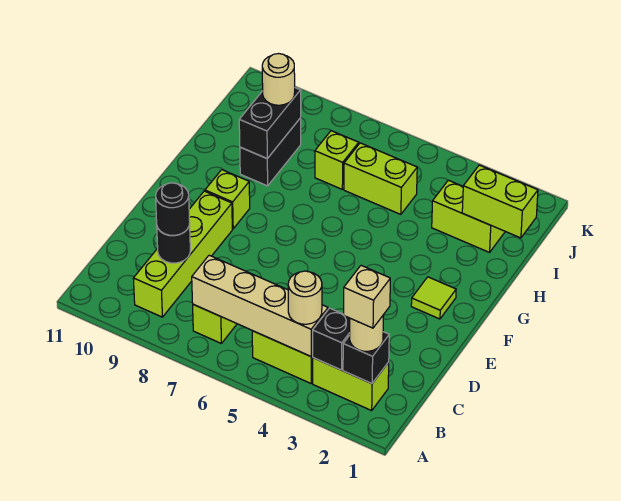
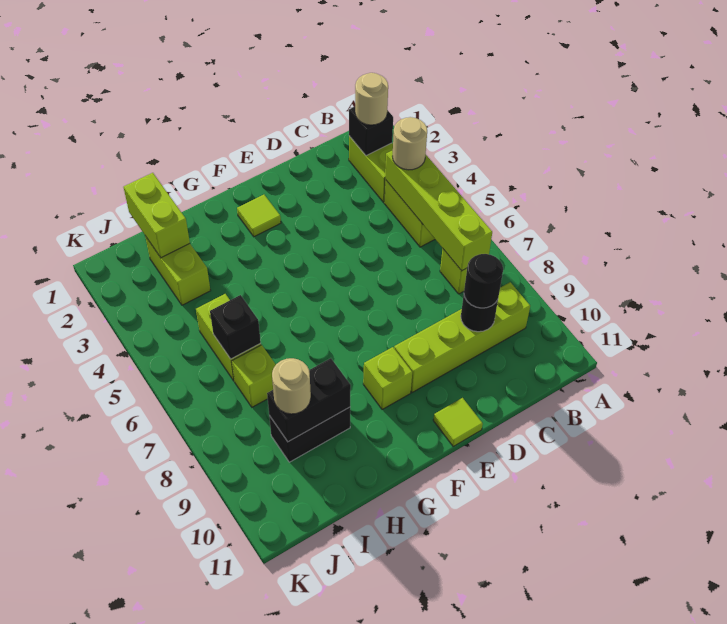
tan brick B2 level 4 -> none
black brick B3 level 2 -> black brick I6 level 2
tan brick B4:B7 level 2 -> lime brick B4:B7 level 2
none -> lime tile E11 level 1

